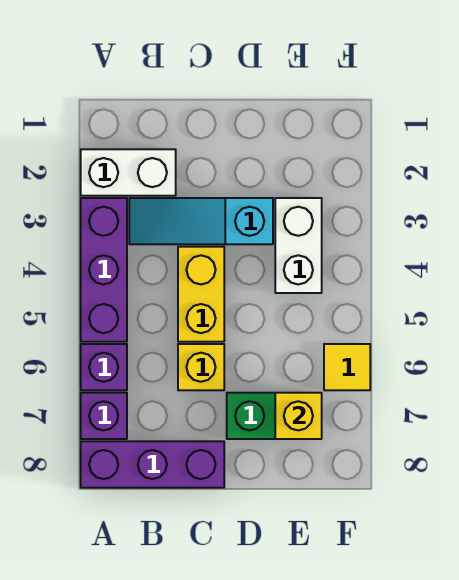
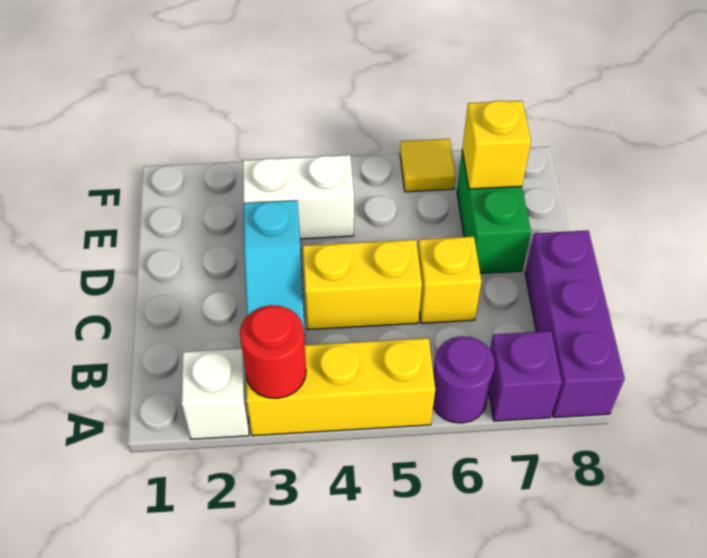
white brick A2:B2 level 1 -> white brick A2 level 1
purple brick A3:A5 level 1 -> yellow brick A3:A5 level 1
none -> red round brick A3 level 2
purple brick A6 level 1 -> purple round brick A6 level 1

